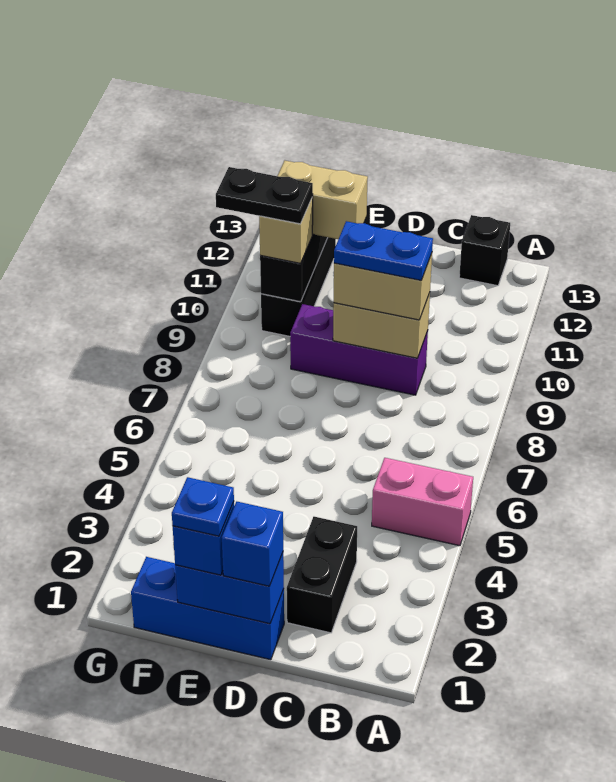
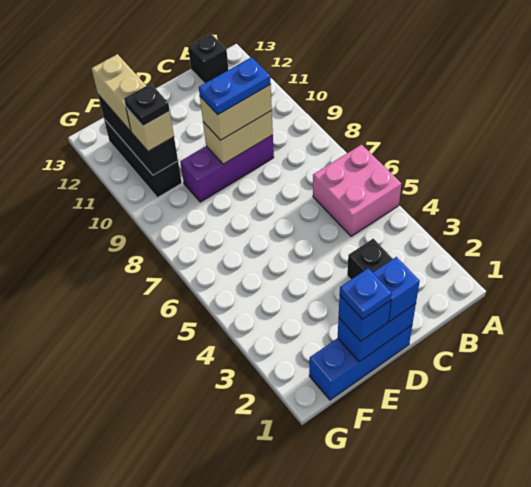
pink brick A5:B5 level 1 -> pink brick A5:B6 level 1
tan brick E11:F11 level 3 -> tan brick F11:F12 level 3
black plate F10:G10 level 4 -> black plate F10 level 4

